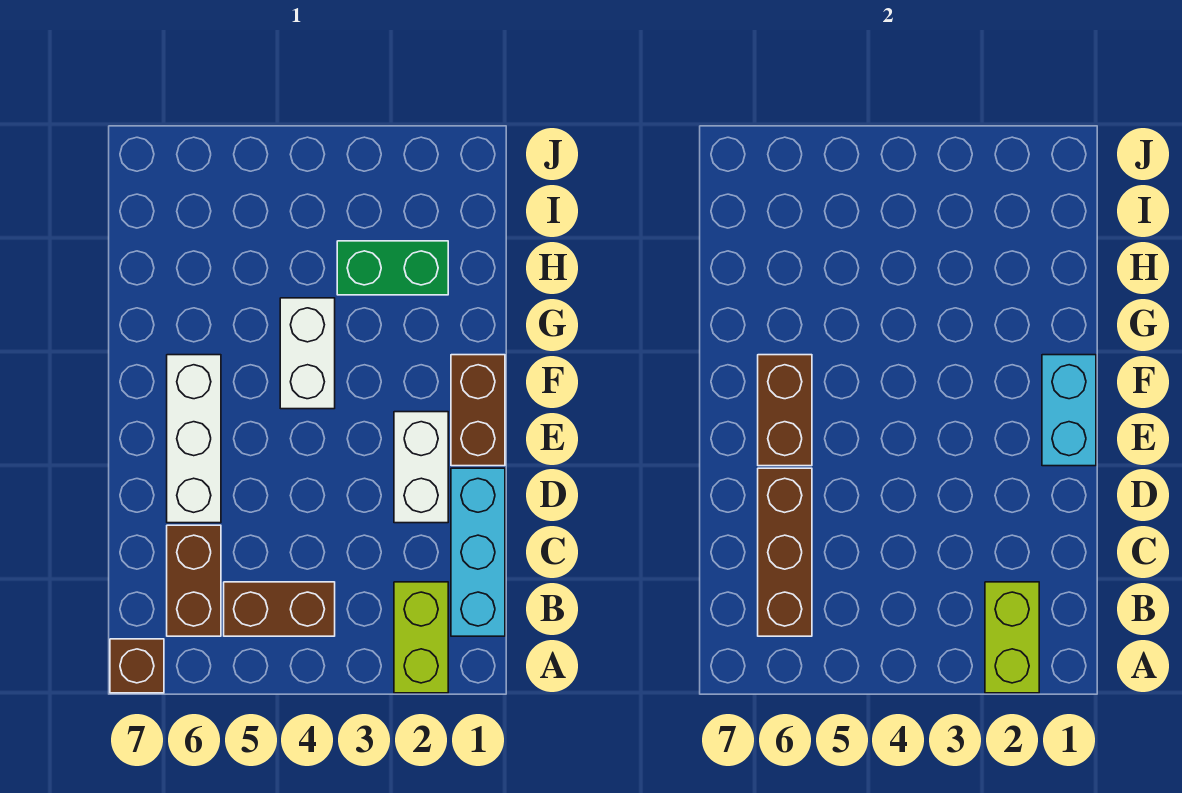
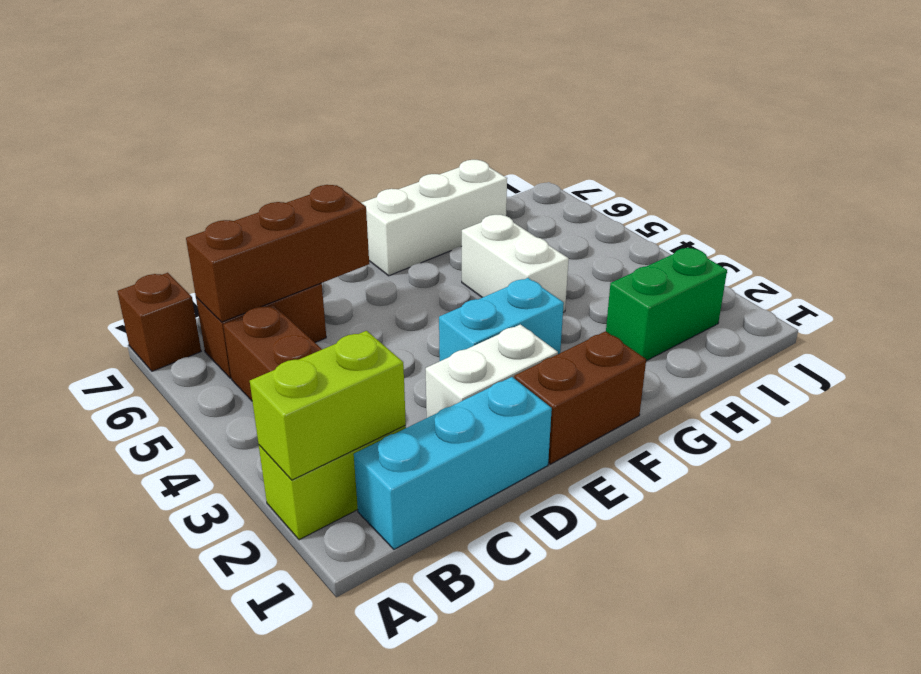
white brick D6:F6 level 1 -> white brick F7:H7 level 1
cyan brick E1:F1 level 2 -> cyan brick E3:F3 level 1
brown brick E6:F6 level 2 -> none
white brick F4:G4 level 1 -> white brick G4:G5 level 1
green brick H2:H3 level 1 -> green brick H2:I2 level 1

